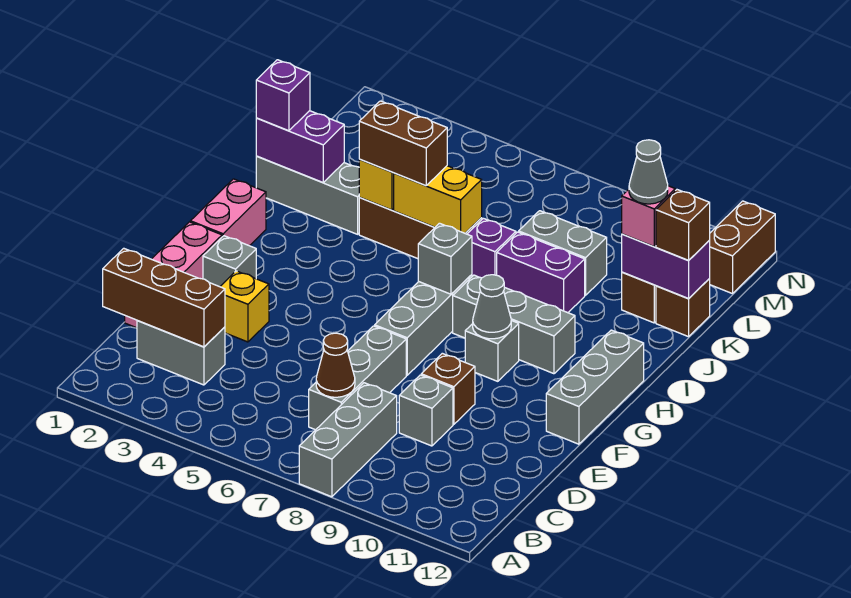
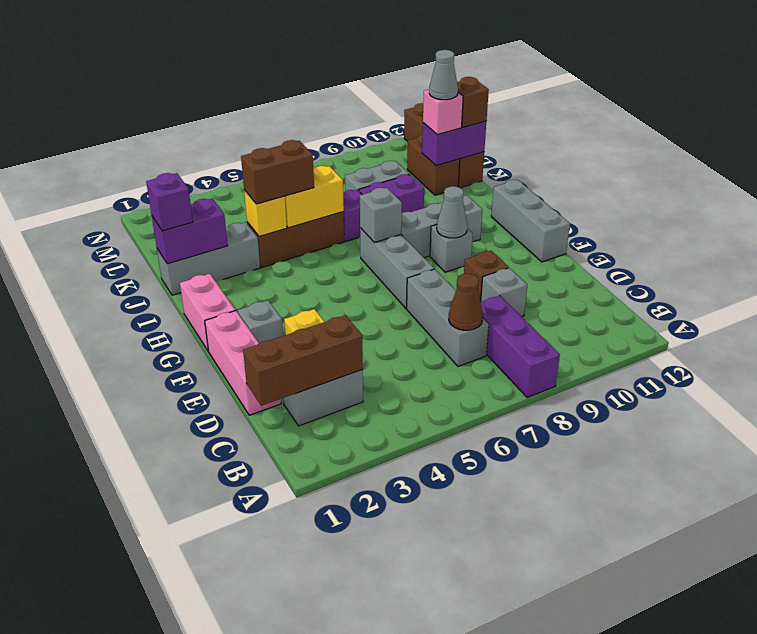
grey brick A8:C8 level 1 -> purple brick A8:C8 level 1

